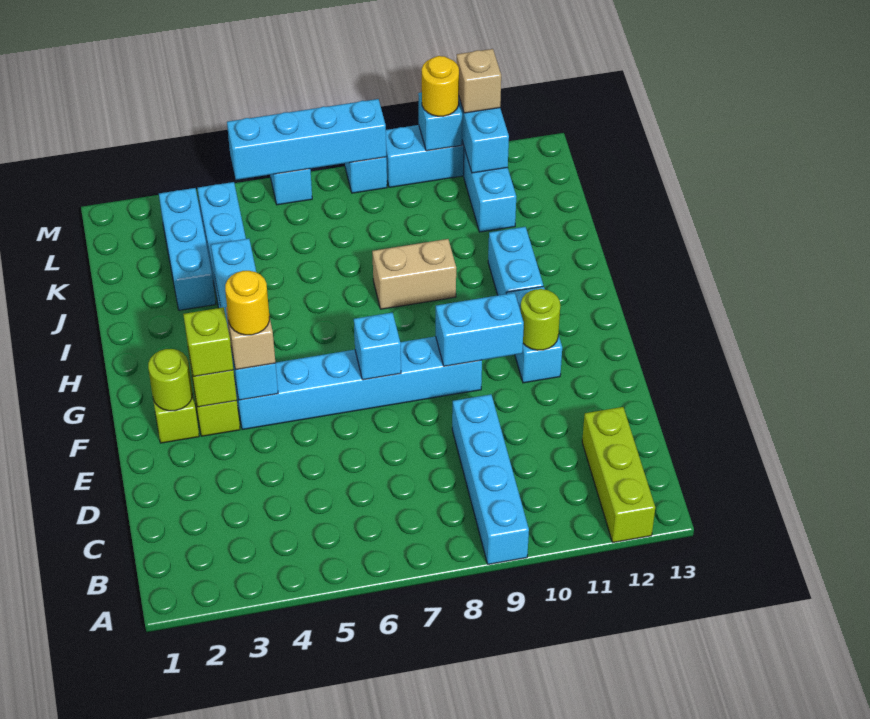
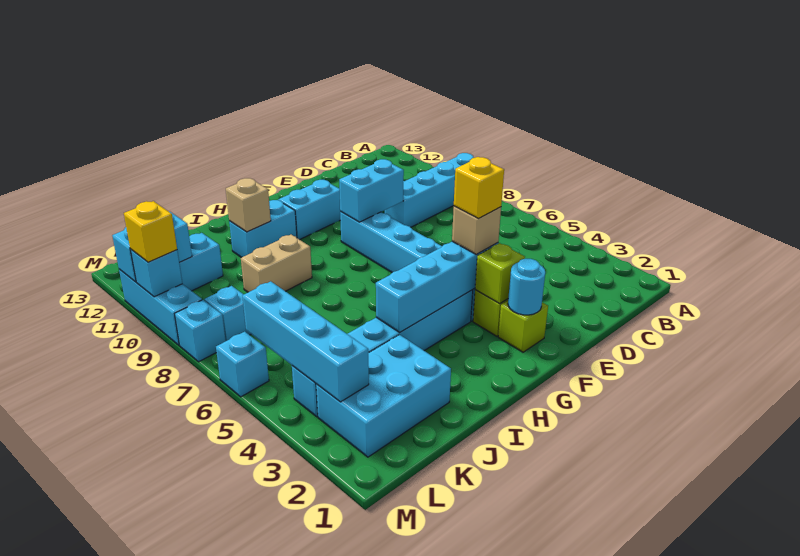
lime brick A12:C12 level 1 -> none
lime round brick F2 level 2 -> cyan round brick F2 level 2
lime brick F3 level 3 -> none
yellow round brick F4 level 4 -> yellow brick F4 level 4
cyan brick F7 level 2 -> cyan brick L8 level 1
cyan brick F9:F10 level 2 -> cyan brick E9:F9 level 2
lime round brick F11 level 2 -> none
tan brick I8:I9 level 1 -> tan brick I9:J9 level 1
cyan brick J3:L3 level 1 -> cyan brick J2:L3 level 1
cyan brick M5:M8 level 2 -> cyan brick L3:L6 level 2
yellow round brick M10 level 3 -> yellow brick M10 level 3
tan brick M11 level 3 -> tan brick I11 level 2

